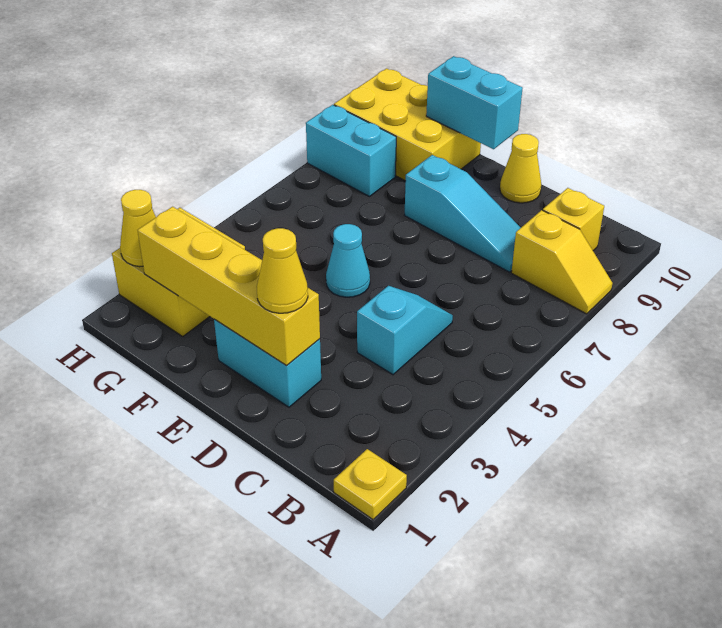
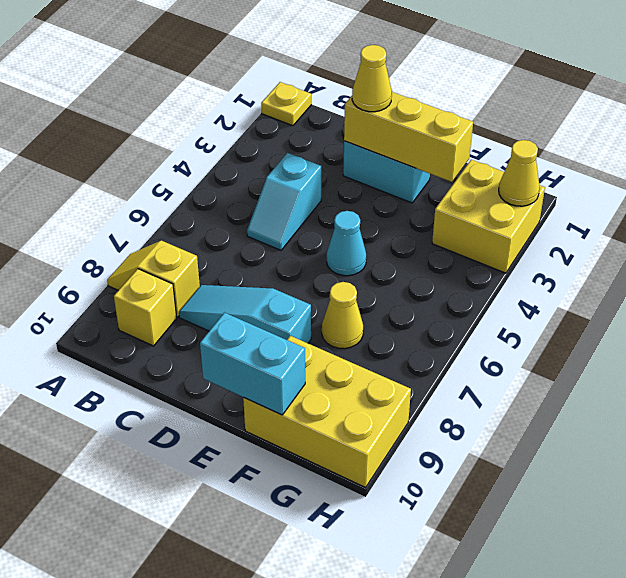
yellow brick D2:G2 level 2 -> yellow brick D2:F2 level 2
yellow cone D10 level 1 -> yellow cone F7 level 1
cyan brick G8:H8 level 1 -> none

